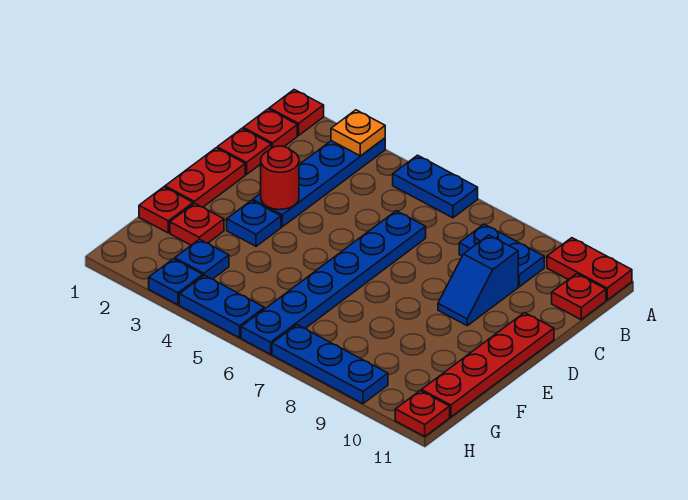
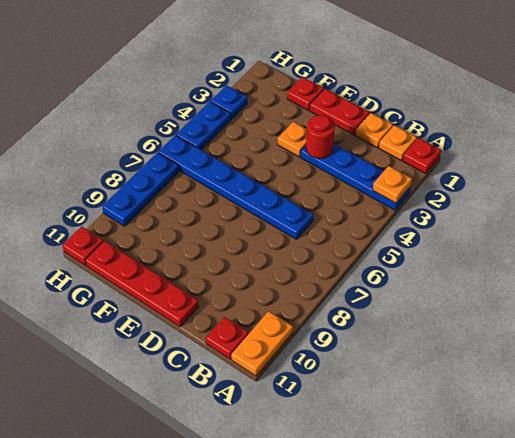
blue plate A5:A6 level 1 -> none
red plate A10:A11 level 1 -> orange plate A10:A11 level 1
red plate B1 level 1 -> orange plate B1 level 1
blue plate B8:B9 level 1 -> none
red plate C1 level 1 -> orange plate C1 level 1
blue slope C9:D9 level 1 top C -> none
blue plate E3 level 1 -> orange plate E3 level 1
red plate F2 level 1 -> none
blue plate G3 level 1 -> none

